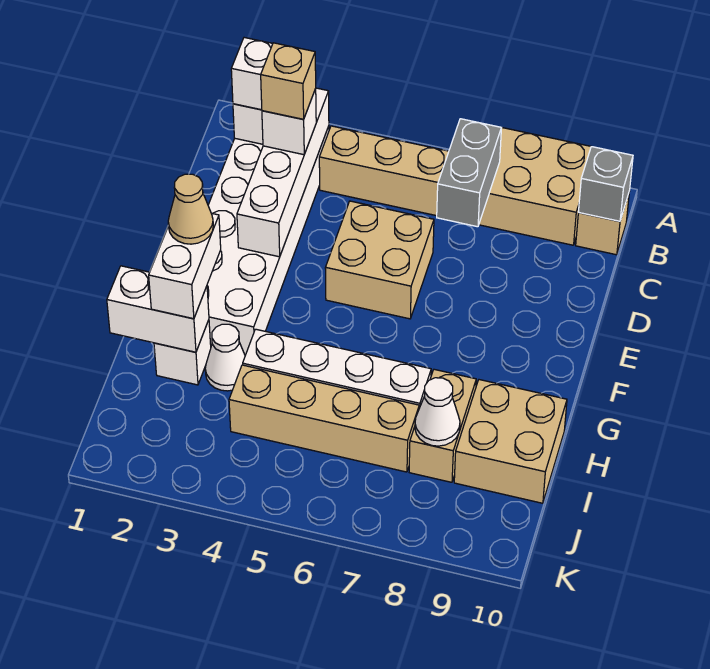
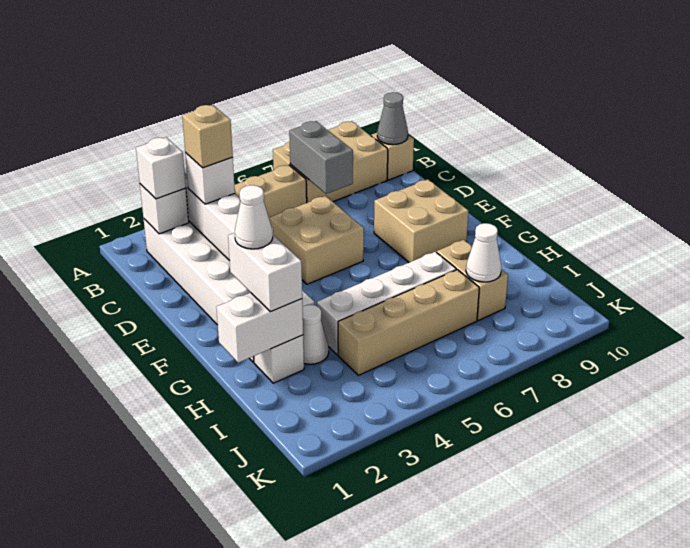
grey brick B10 level 2 -> grey cone B10 level 2
tan cone G2 level 4 -> white cone G2 level 4
tan brick H9:I10 level 1 -> tan brick E8:F9 level 1

